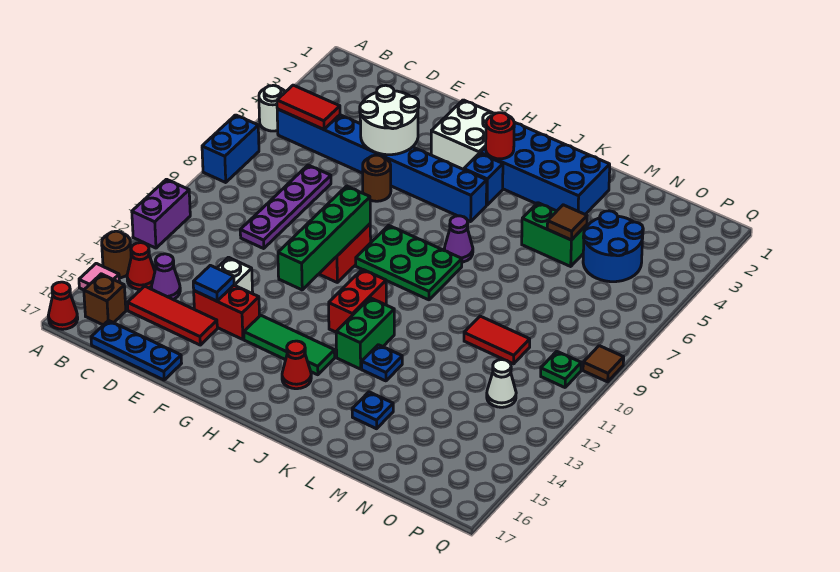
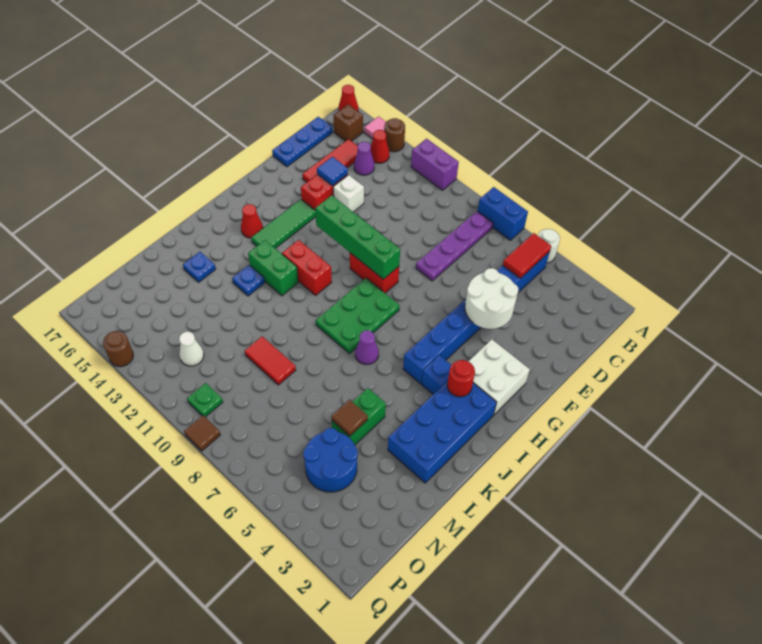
purple plate D7:D10 level 1 -> purple plate B8:E8 level 1
brown round brick F6 level 1 -> brown round brick Q14 level 1
red tile M10:N10 level 1 -> red tile M9:M10 level 1

